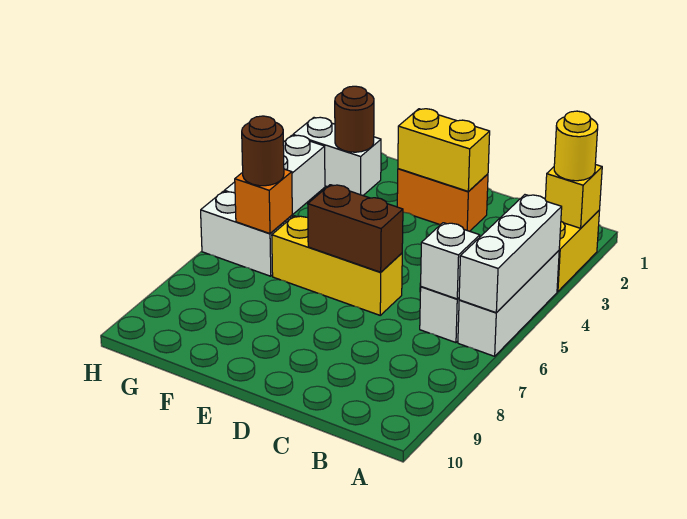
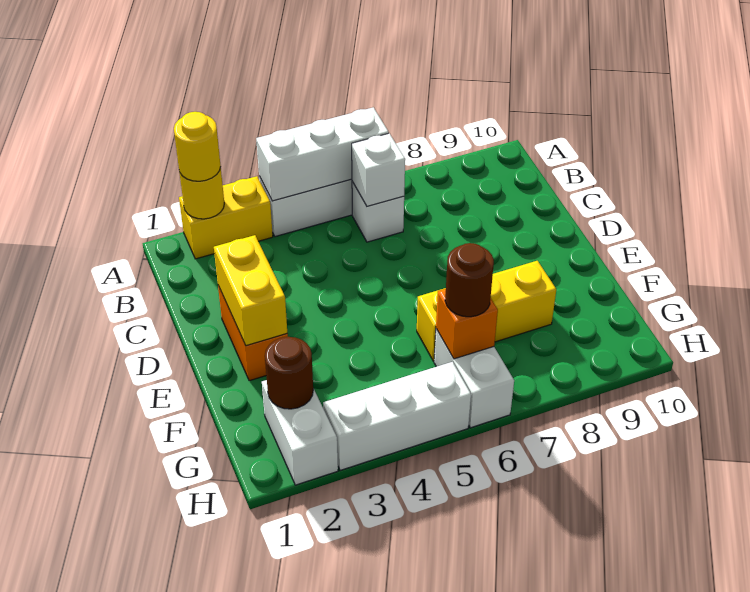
yellow brick A2 level 2 -> yellow round brick A2 level 2
yellow brick D6:F6 level 1 -> yellow brick F6:F8 level 1
brown brick D6:E6 level 2 -> none

